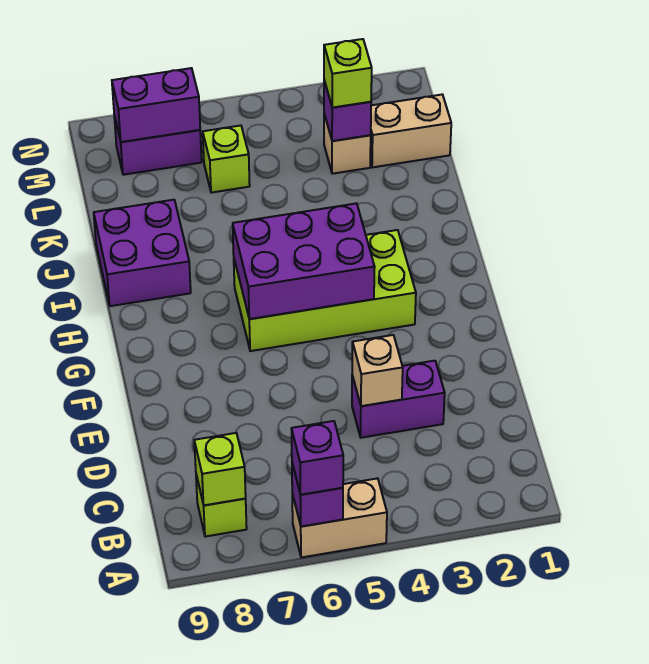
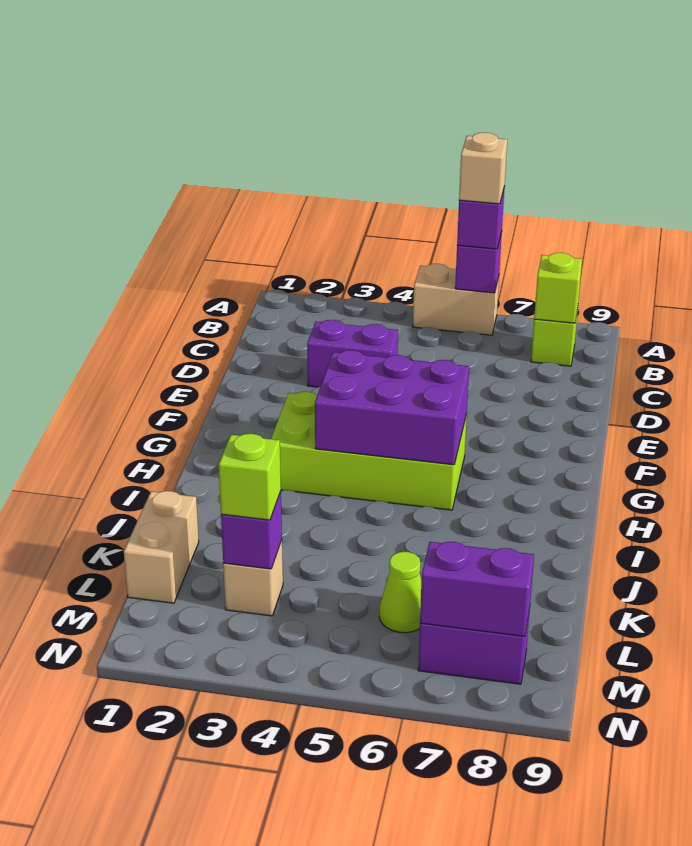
tan brick D4 level 2 -> tan brick A6 level 4
purple brick I8:J9 level 1 -> none
tan brick L1:L2 level 1 -> tan brick K1:L1 level 1
lime brick L6 level 1 -> lime cone L6 level 1

